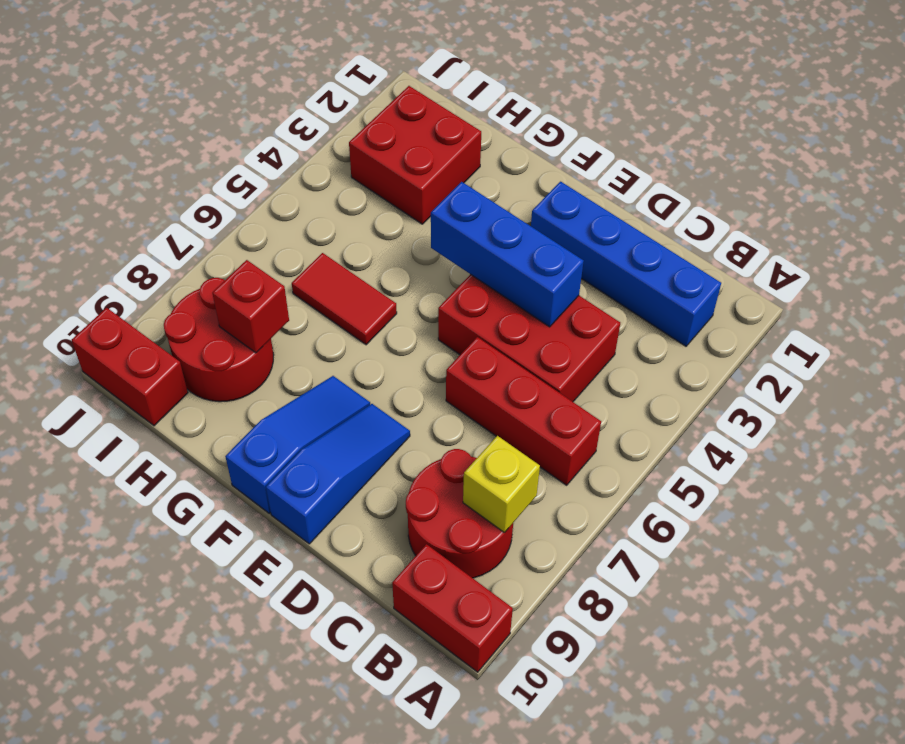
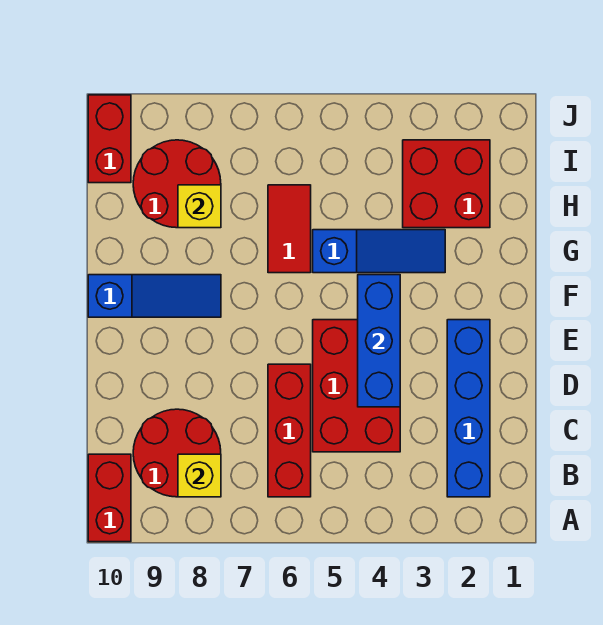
blue slope E8:E10 level 1 top 10 -> blue slope G3:G5 level 1 top 5
red brick H8 level 2 -> yellow brick H8 level 2

